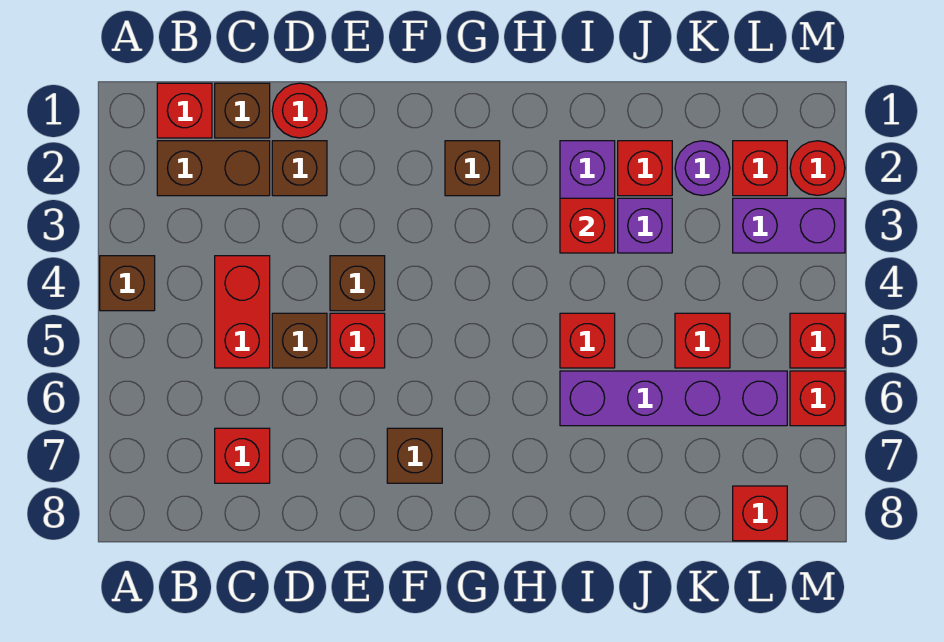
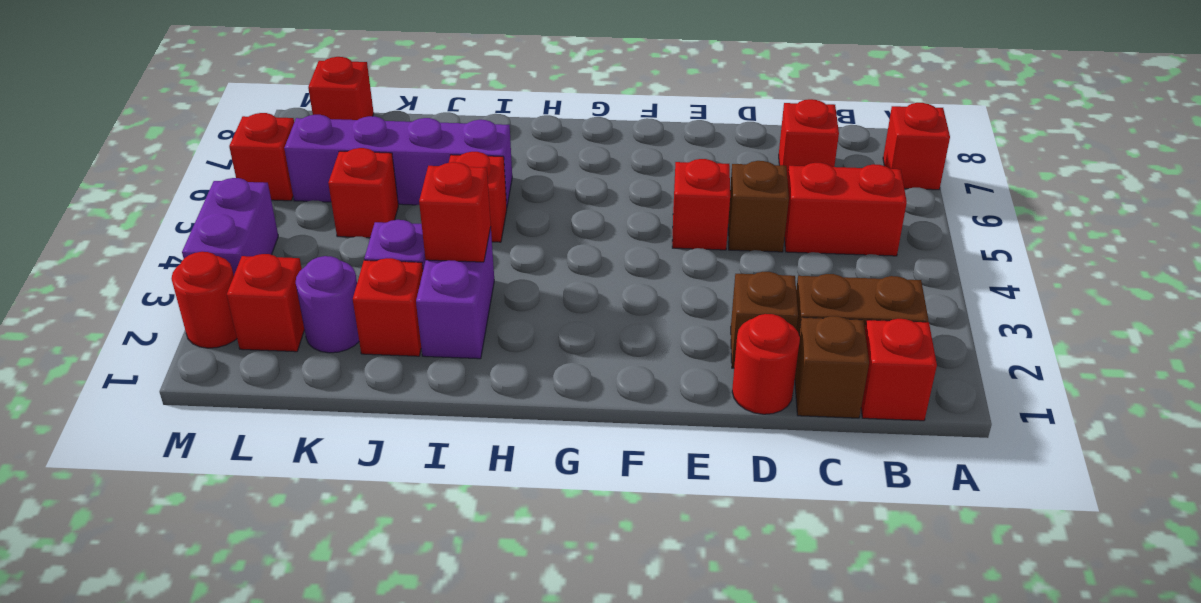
brown brick A4 level 1 -> none
red brick C4:C5 level 1 -> red brick B5:C5 level 1
brown brick E4 level 1 -> none
brown brick F7 level 1 -> none
brown brick G2 level 1 -> none
purple brick L3:M3 level 1 -> purple brick M3:M4 level 1
red brick M5 level 1 -> red brick A7 level 1

